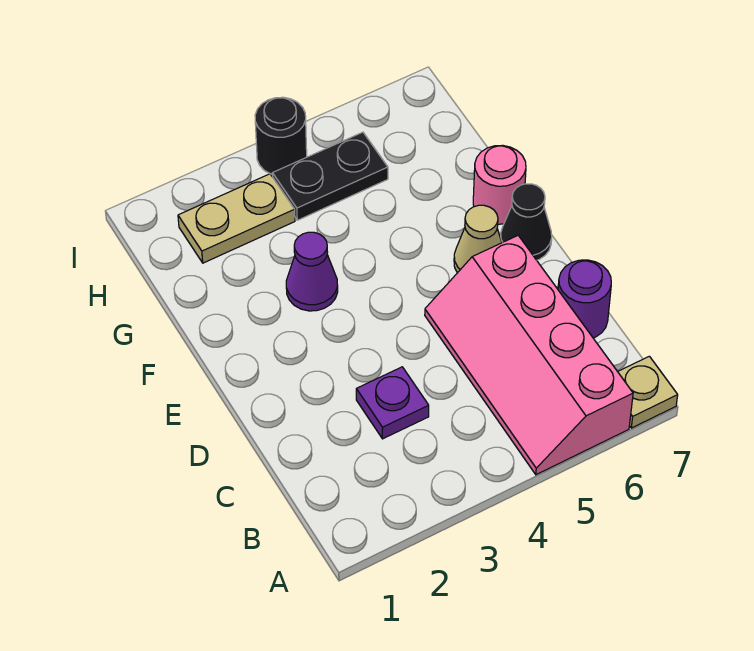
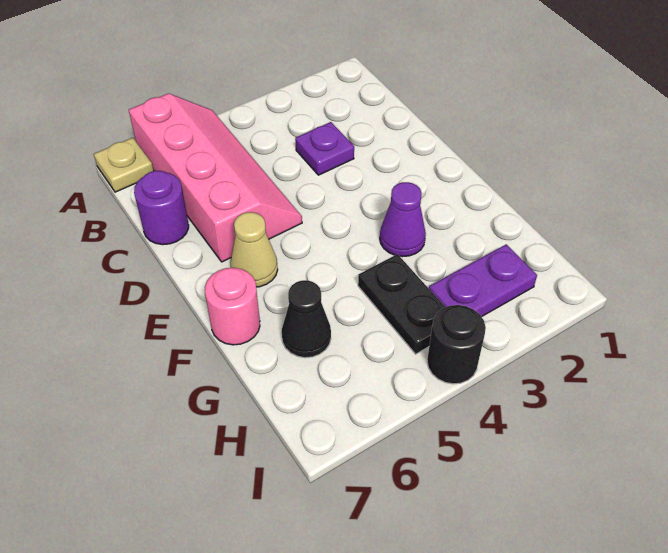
black cone E7 level 1 -> black cone G6 level 1
tan plate H2:H3 level 1 -> purple plate H2:H3 level 1
black plate H4:H5 level 1 -> black plate G4:H4 level 1

